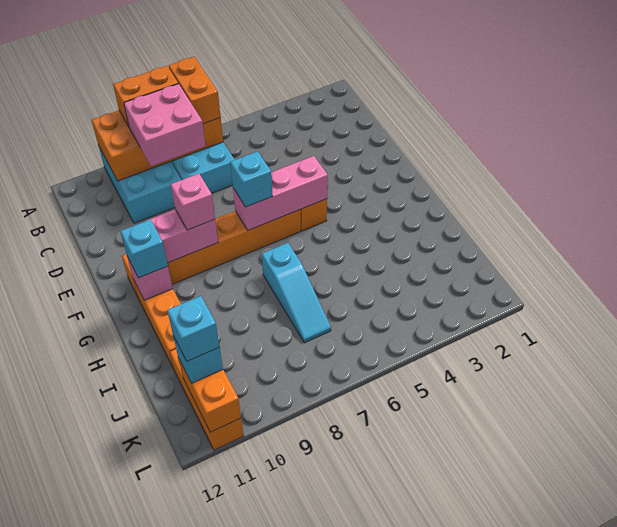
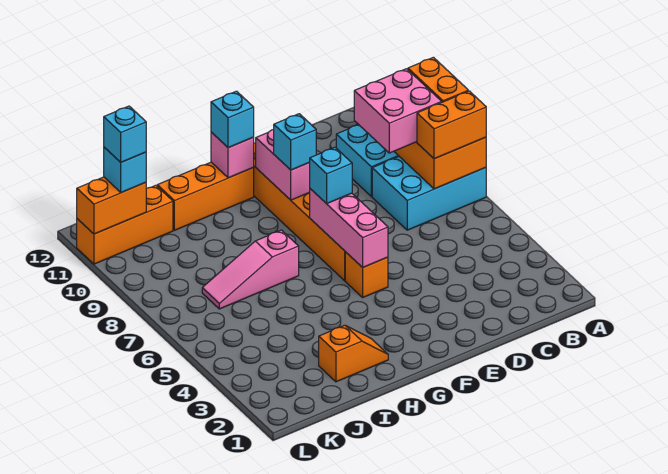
pink brick F9 level 3 -> cyan brick F9 level 3
none -> orange slope H2:I2 level 1 top I
cyan slope H7:J7 level 1 top H -> pink slope H7:J7 level 1 top H

